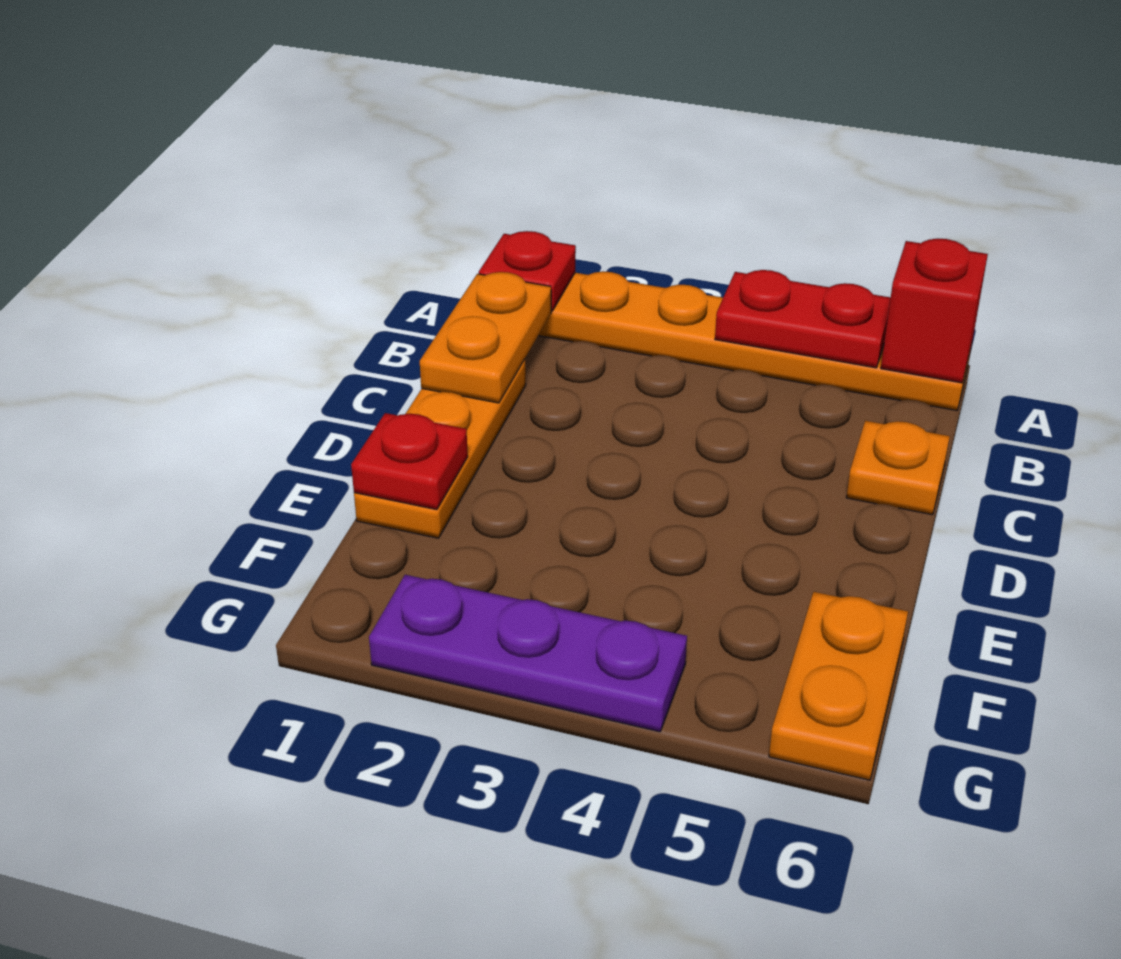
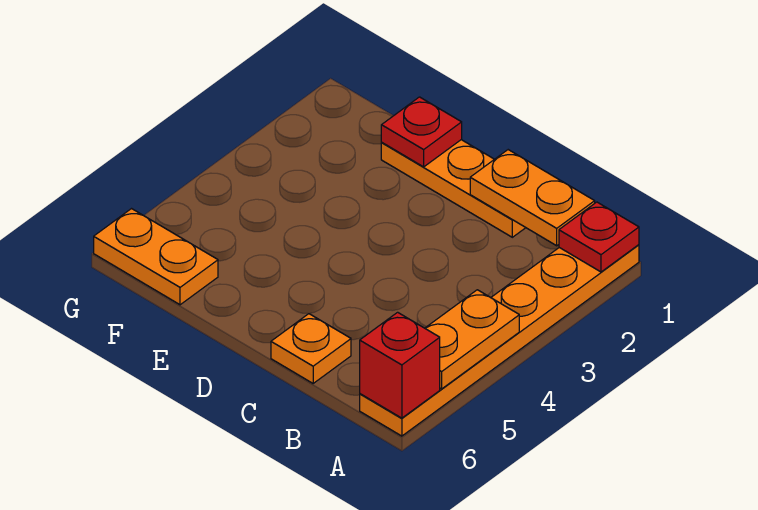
red plate A4:A5 level 2 -> orange plate A4:A5 level 2
purple plate G2:G4 level 1 -> none

